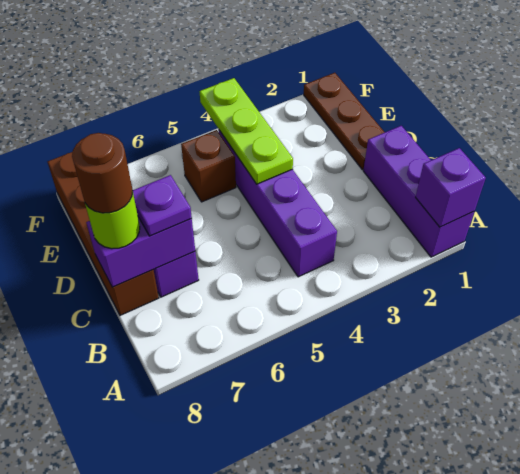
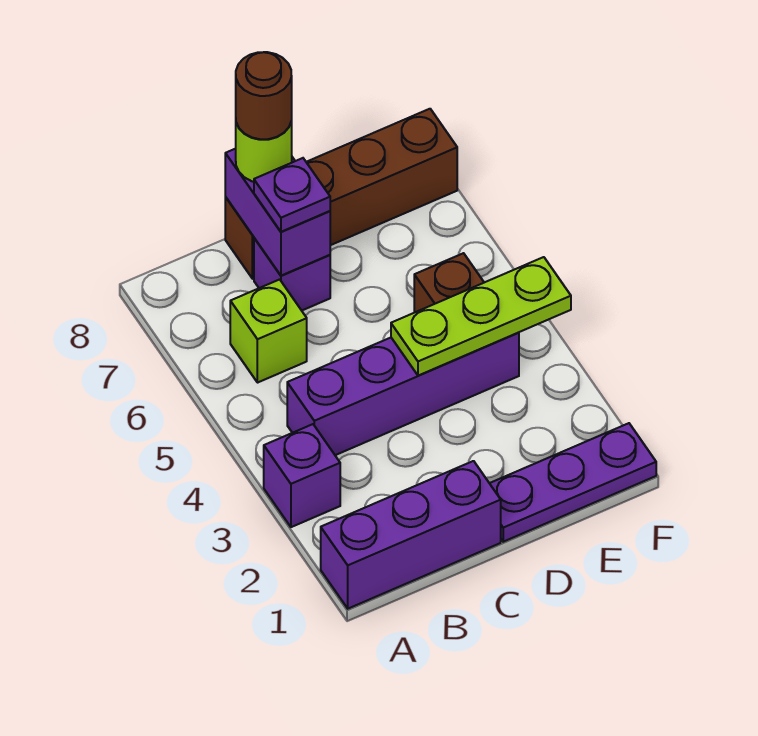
purple brick A1 level 2 -> purple brick A3 level 1
none -> lime brick B6 level 1
brown plate D1:F1 level 1 -> purple plate D1:F1 level 1

